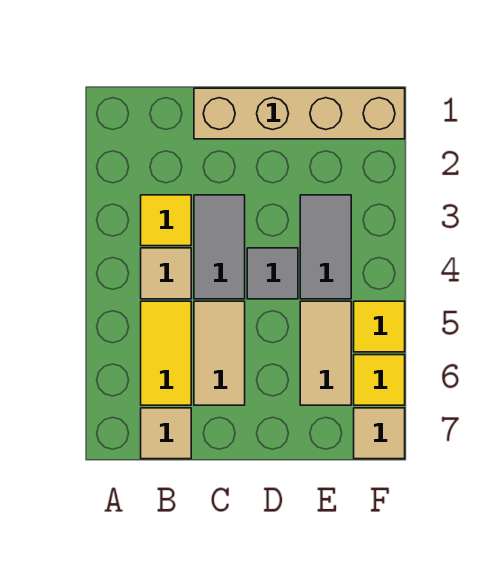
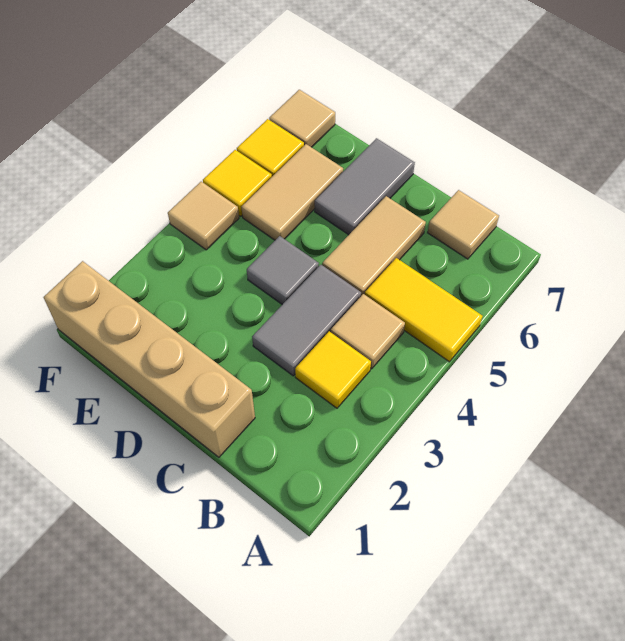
yellow tile B5:B6 level 1 -> yellow tile A5:B5 level 1
grey tile E3:E4 level 1 -> grey tile D6:D7 level 1
none -> tan tile F4 level 1

